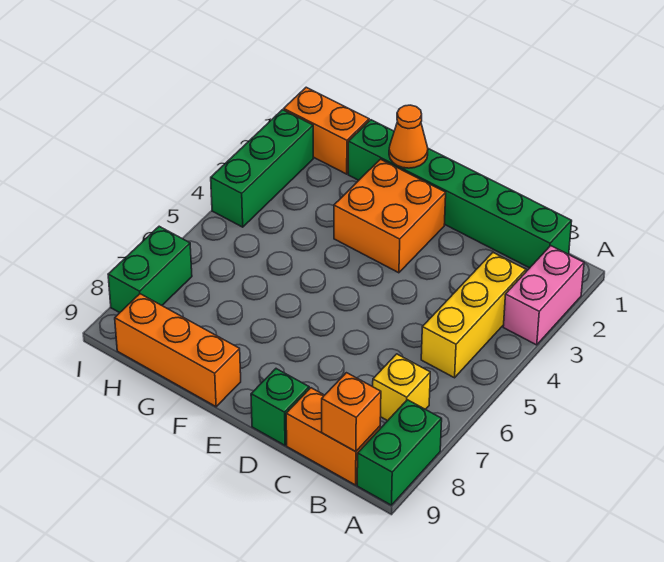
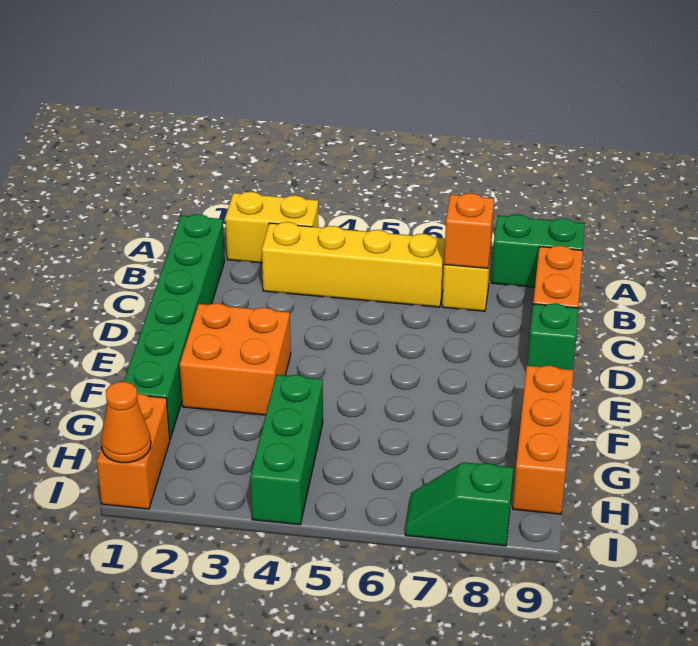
pink brick A2:A3 level 1 -> yellow brick A2:A3 level 1
yellow brick B3:B5 level 1 -> yellow brick B3:B6 level 1
orange brick B9 level 2 -> orange brick B7 level 2
orange cone F1 level 2 -> orange cone I1 level 2
green brick I2:I4 level 1 -> green brick G4:I4 level 1
green brick I7:I8 level 1 -> green slope I7:I8 level 1 top 8

